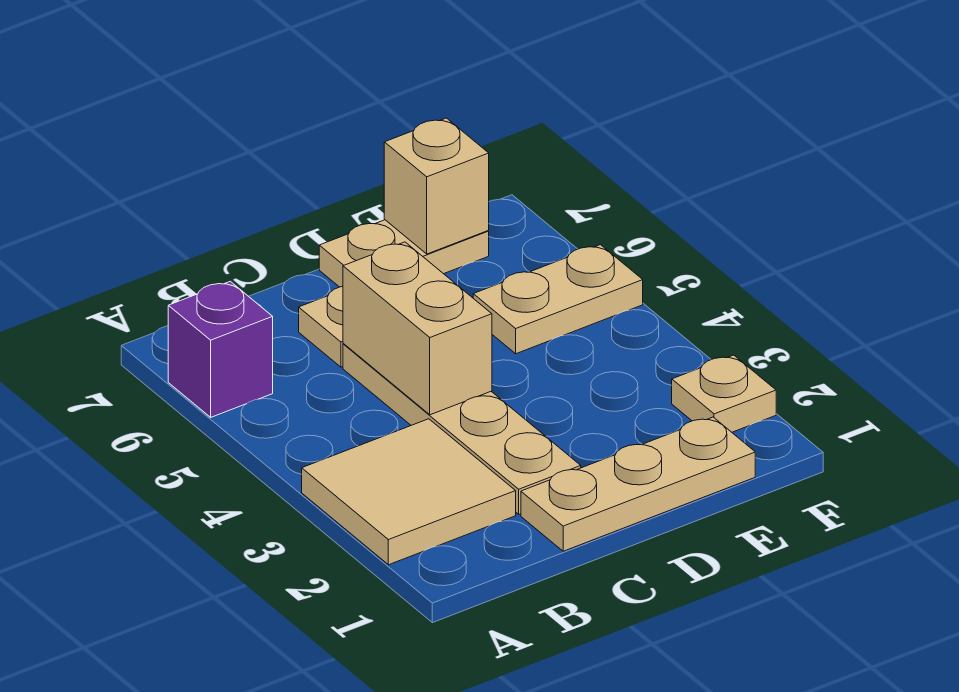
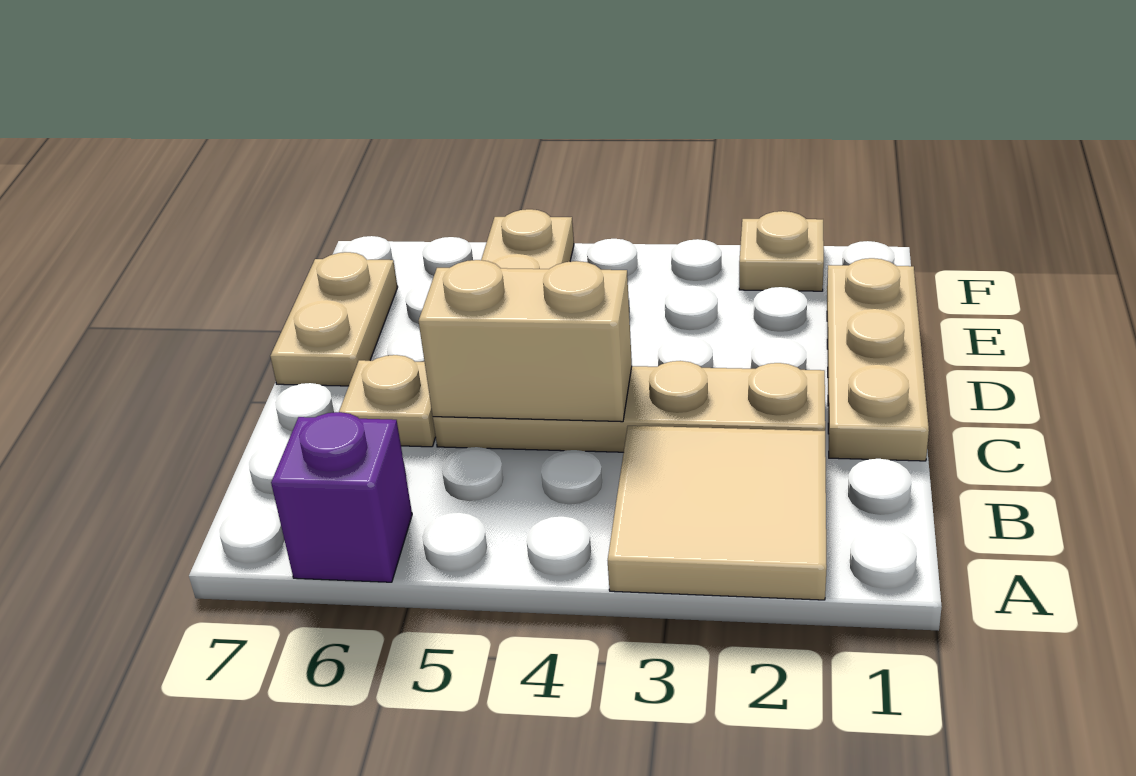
tan brick E7 level 2 -> none

